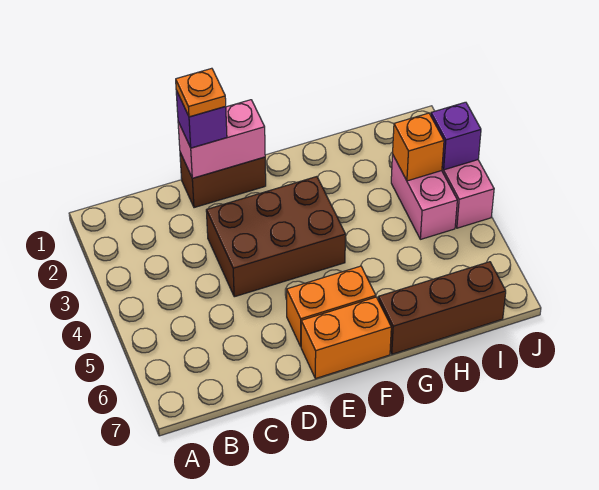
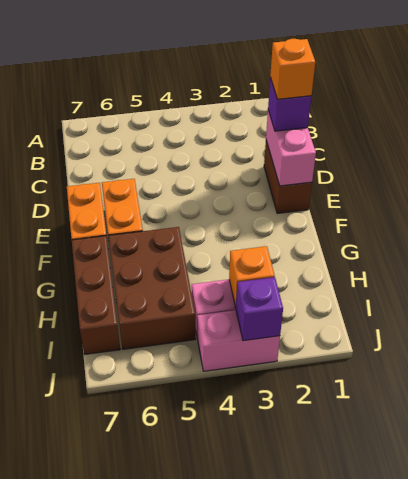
orange plate D1 level 4 -> orange brick D1 level 4
brown brick D3:F4 level 1 -> brown brick G5:I6 level 1

